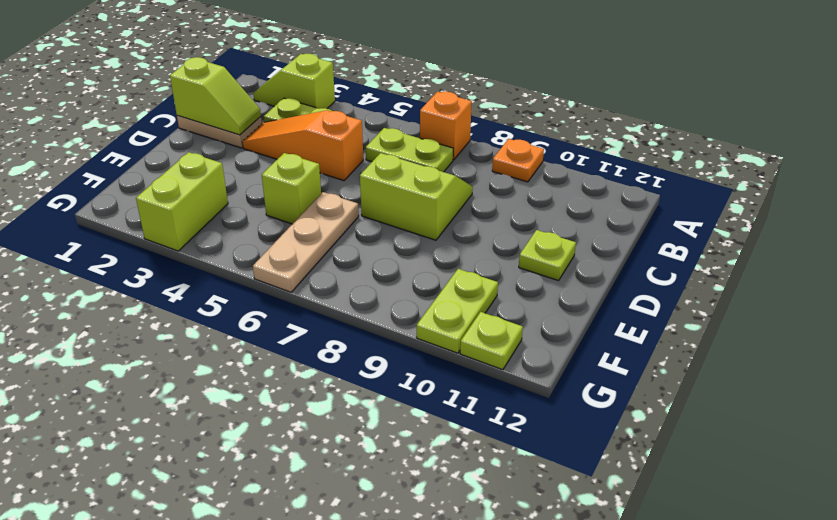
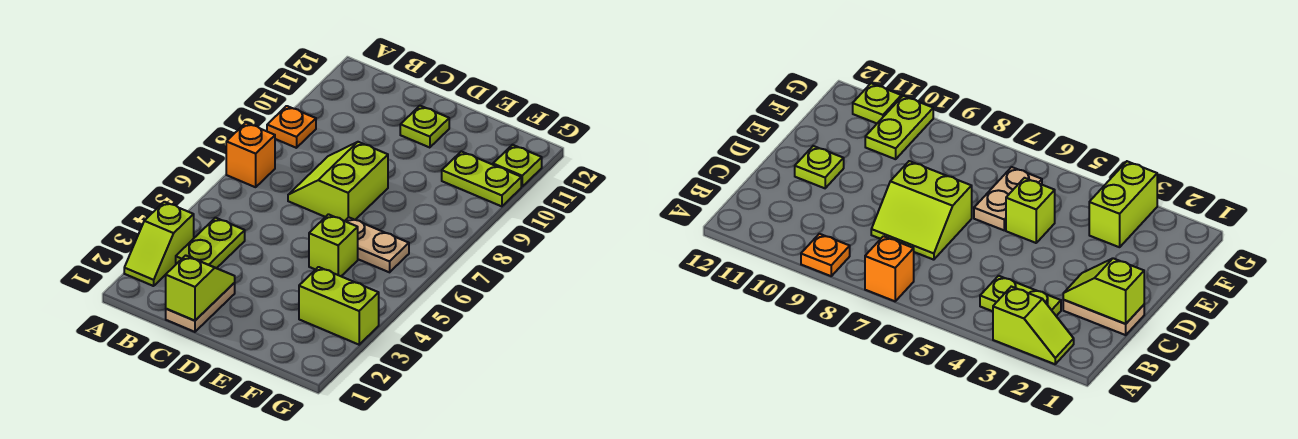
lime plate B6:B7 level 1 -> none
orange slope C3:C5 level 1 top 5 -> none
tan plate E6:G6 level 1 -> tan plate E6:F6 level 1

